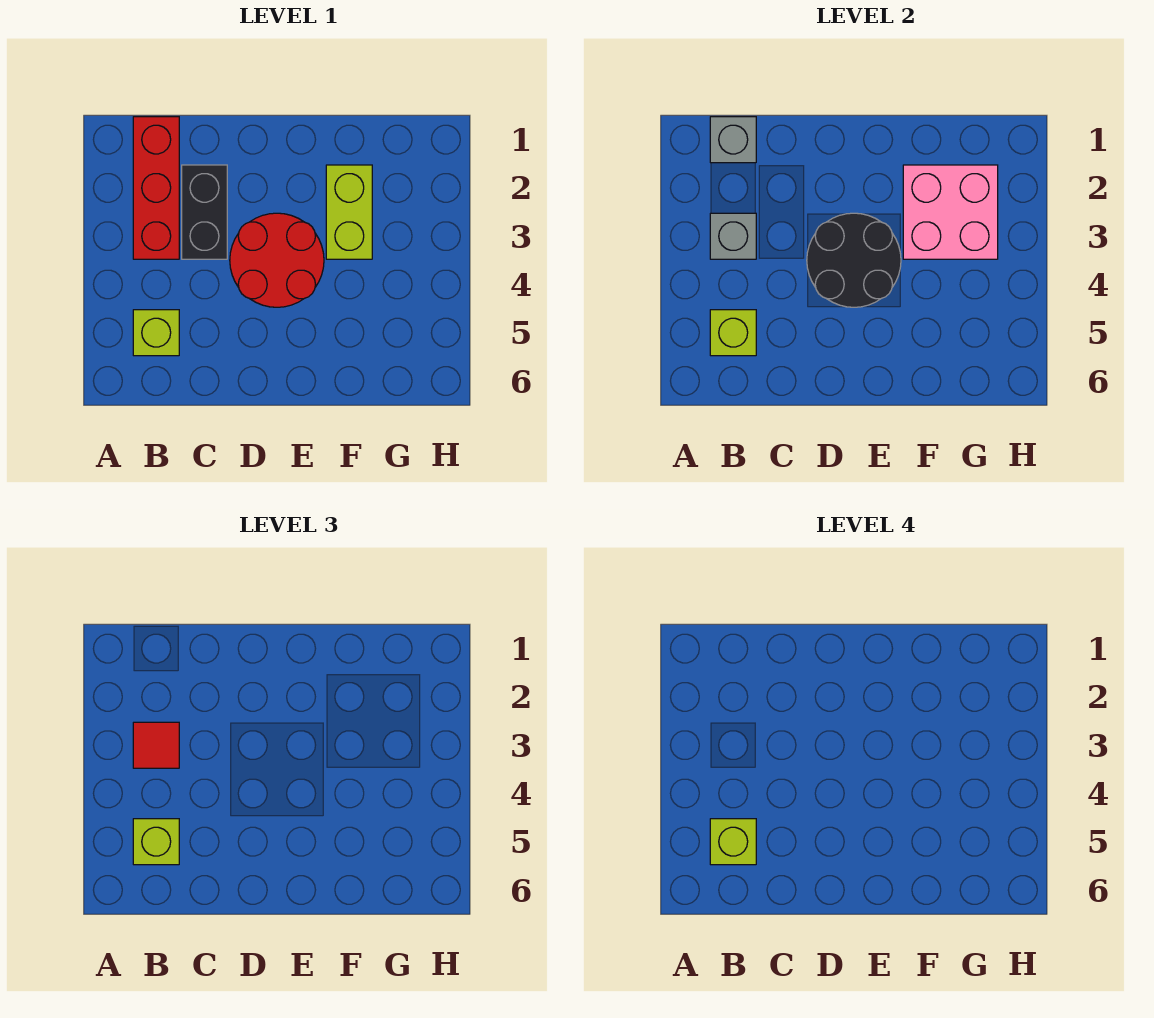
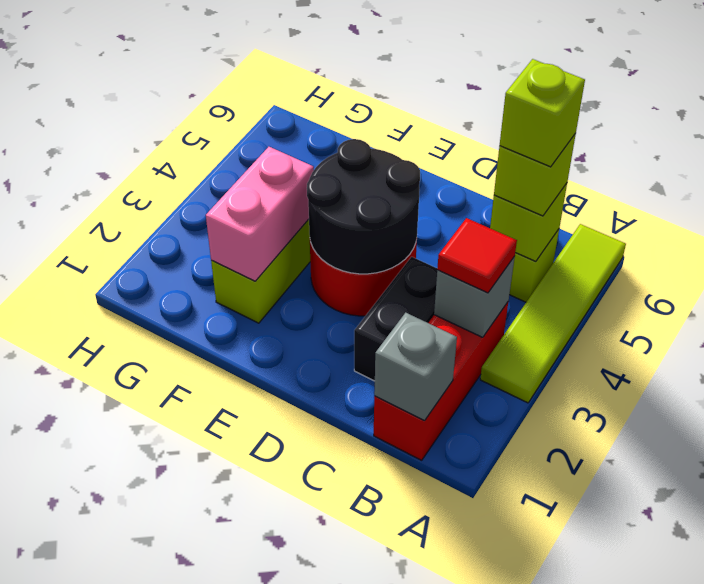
none -> lime tile A3:A6 level 1
pink brick F2:G3 level 2 -> pink brick F2:F3 level 2

